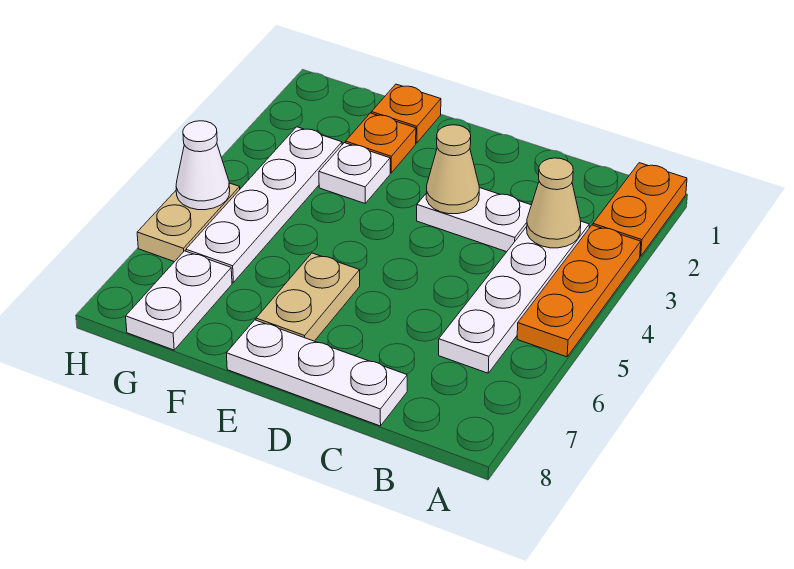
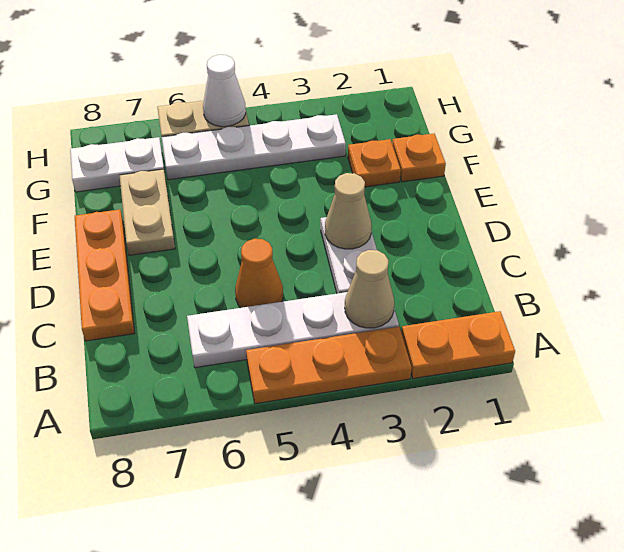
none -> orange cone C5 level 1
white plate C8:E8 level 1 -> orange plate C8:E8 level 1
tan plate E6:E7 level 1 -> tan plate E7:F7 level 1
white plate F3 level 1 -> none

